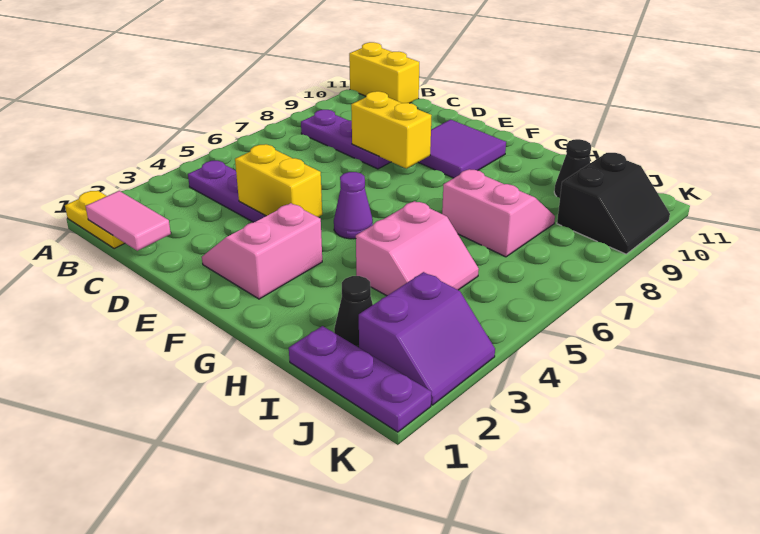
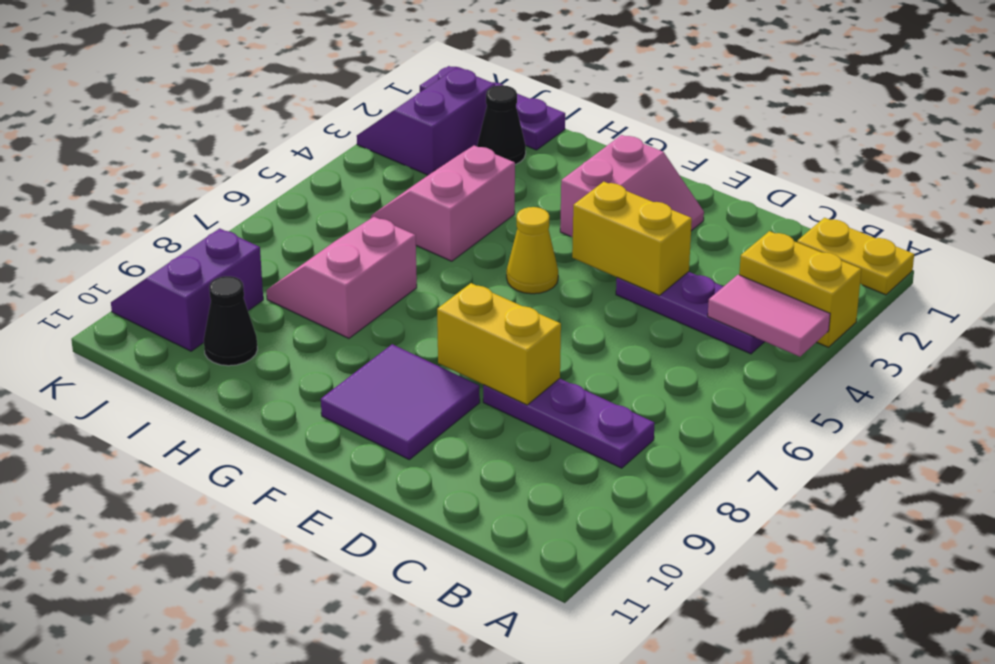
yellow brick A11:B11 level 1 -> yellow brick A3:B3 level 1
pink tile B1:C1 level 2 -> pink tile A4:B4 level 2
purple cone F5 level 1 -> yellow cone F5 level 1
pink slope H7:I8 level 1 top 7 -> pink slope H7:I8 level 1 top H
black slope J9:K10 level 1 top J -> purple slope J9:K10 level 1 top J

